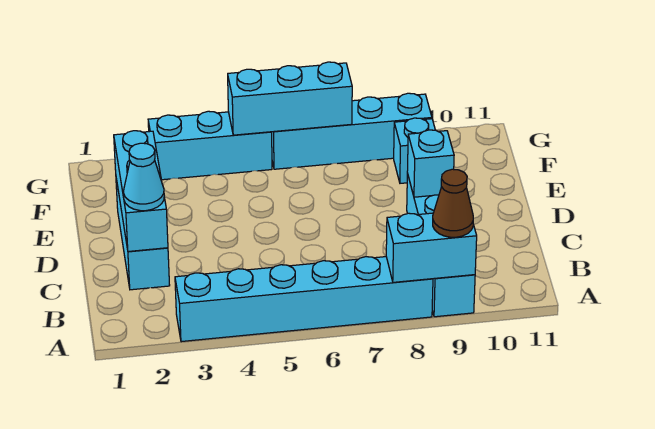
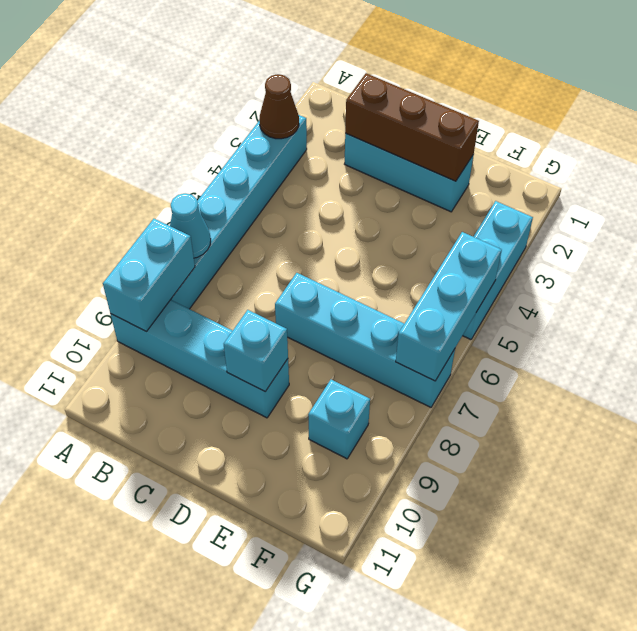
brown cone A9 level 3 -> brown cone A3 level 2
cyan brick C2:E2 level 2 -> brown brick C2:E2 level 2
cyan cone C2 level 3 -> cyan cone A7 level 2
cyan brick G6:G9 level 1 -> cyan brick D7:G7 level 1

